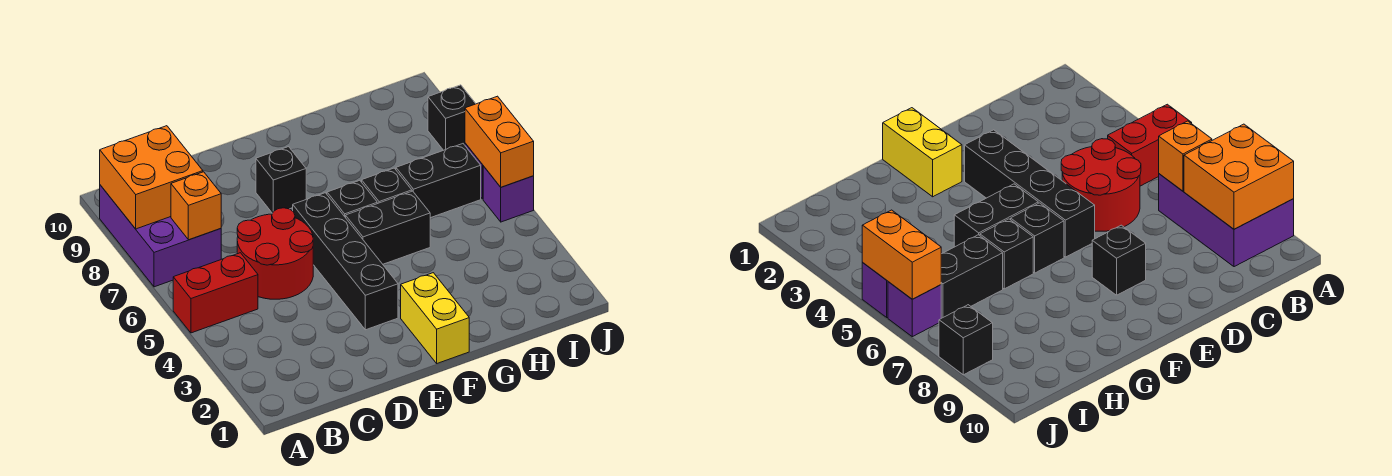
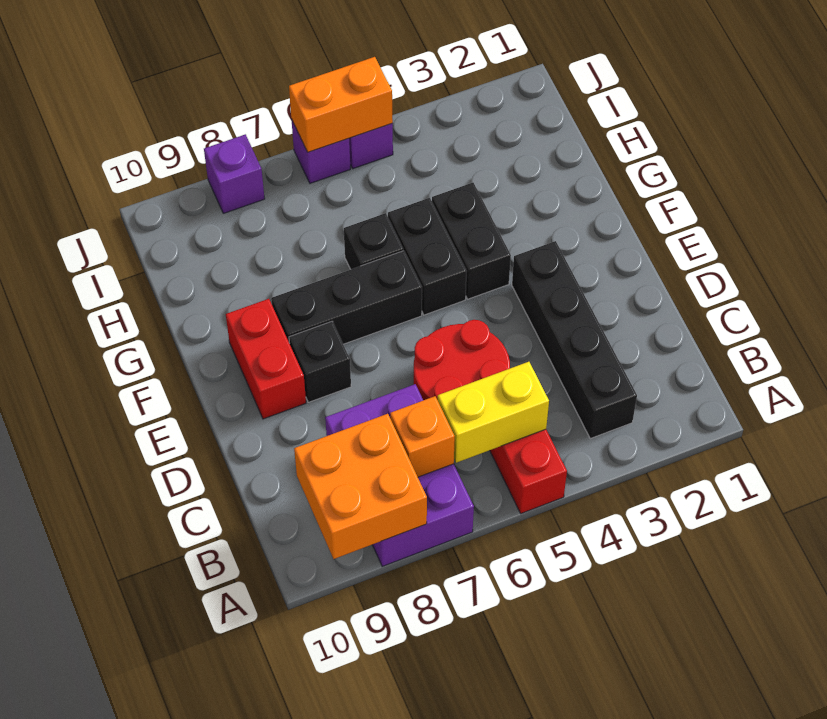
purple brick A7:B9 level 1 -> purple brick A7:C8 level 1
black brick E3:E6 level 1 -> black brick B3:E3 level 1
none -> red brick E9:F9 level 1
yellow brick F1:F2 level 1 -> yellow brick B5:B6 level 2
black brick F6 level 1 -> black brick F6:F8 level 1
black brick H6:I6 level 1 -> black brick F4:G4 level 1
black brick J8 level 1 -> purple brick J8 level 1

